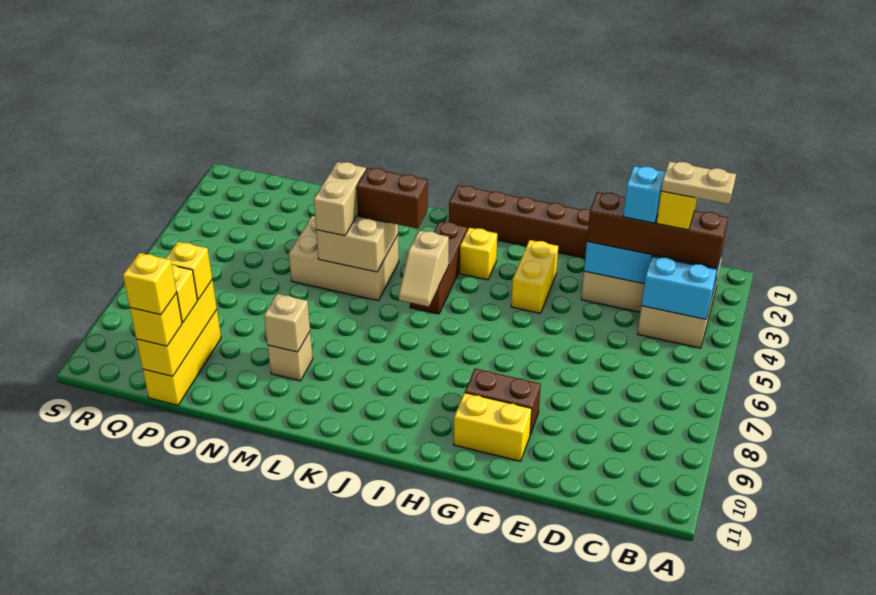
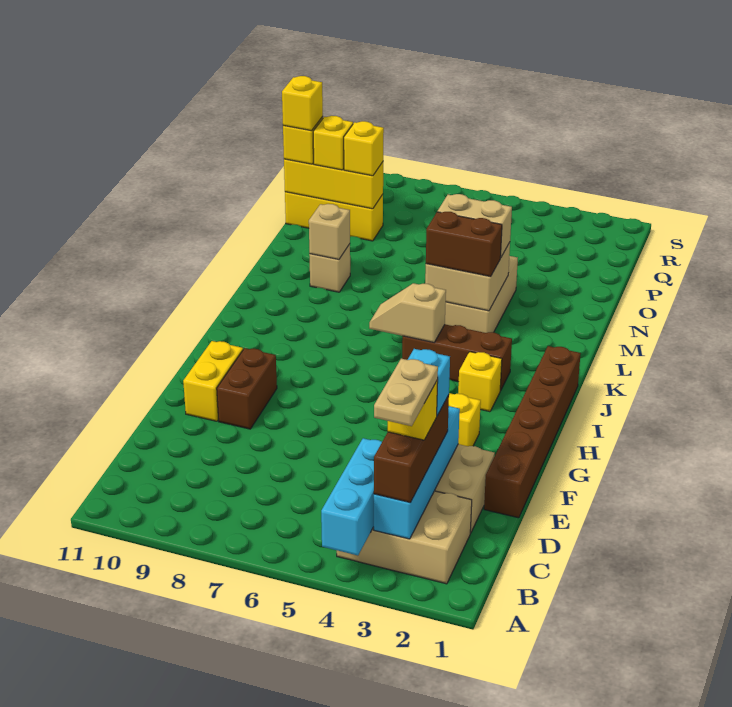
brown brick B3:E3 level 3 -> brown brick B3:D3 level 3
cyan brick B4:C4 level 2 -> cyan brick A4:C4 level 2
brown brick K4:L4 level 3 -> brown brick L4:L5 level 3

